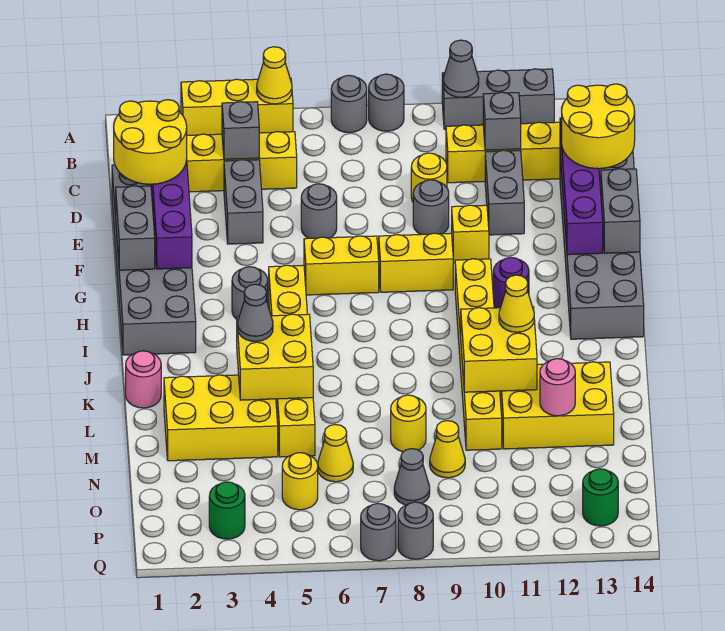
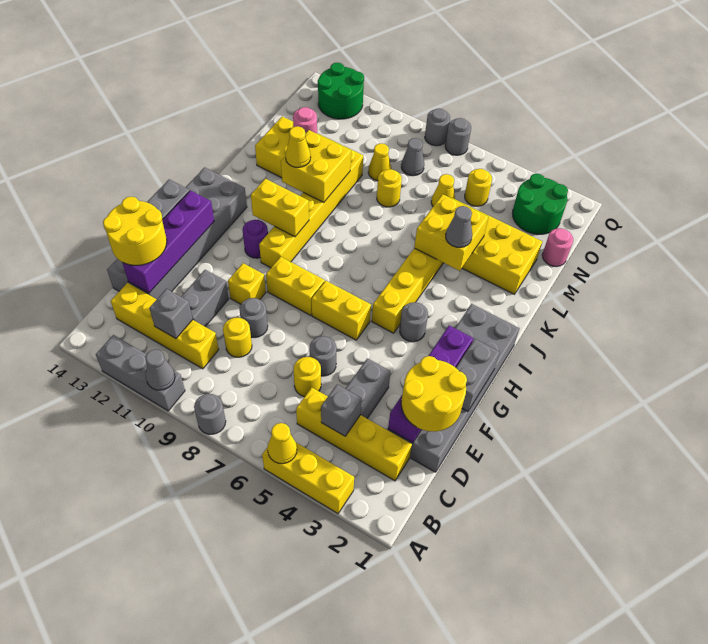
grey round brick A7 level 1 -> none
none -> yellow round brick D6 level 1
none -> yellow brick I10:I11 level 2
pink round brick K1 level 1 -> pink round brick N1 level 1
green round brick P3 level 1 -> green round brick O2:P3 level 1
green round brick P13 level 1 -> green round brick P12:Q13 level 1

